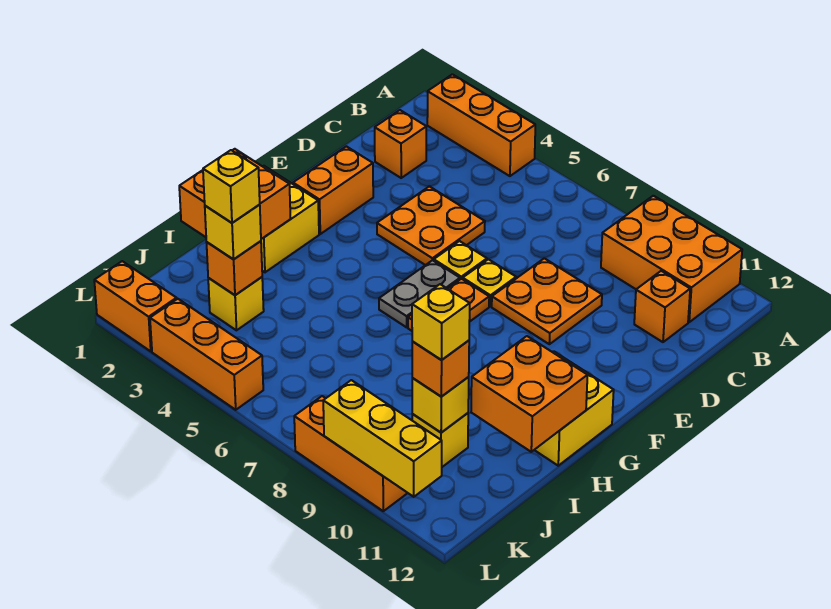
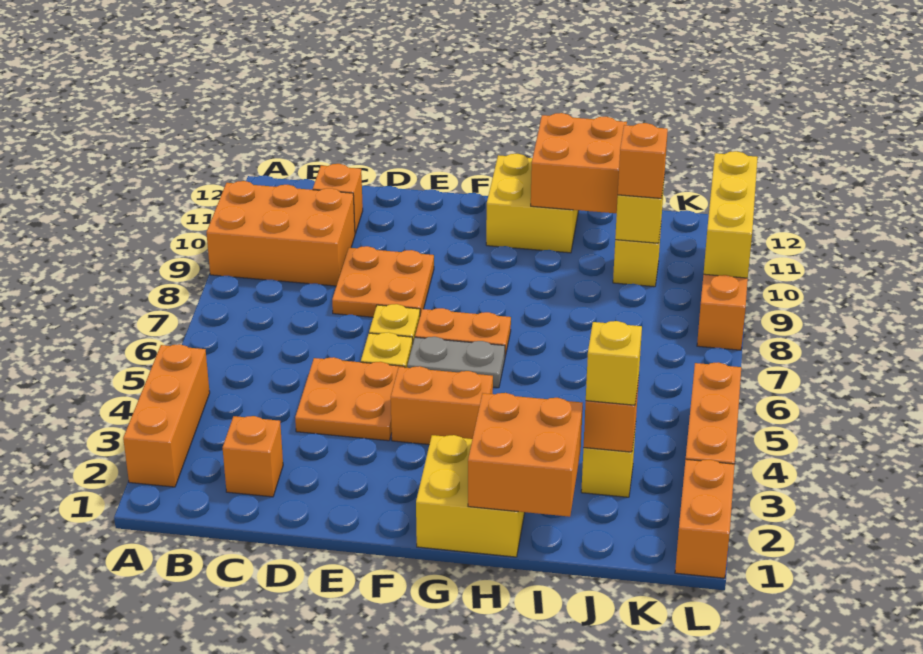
orange brick A9:B11 level 1 -> orange brick A9:C10 level 1
orange brick E2:F2 level 1 -> orange brick F4:G4 level 1
yellow brick J3 level 4 -> none
yellow brick J10 level 4 -> none

